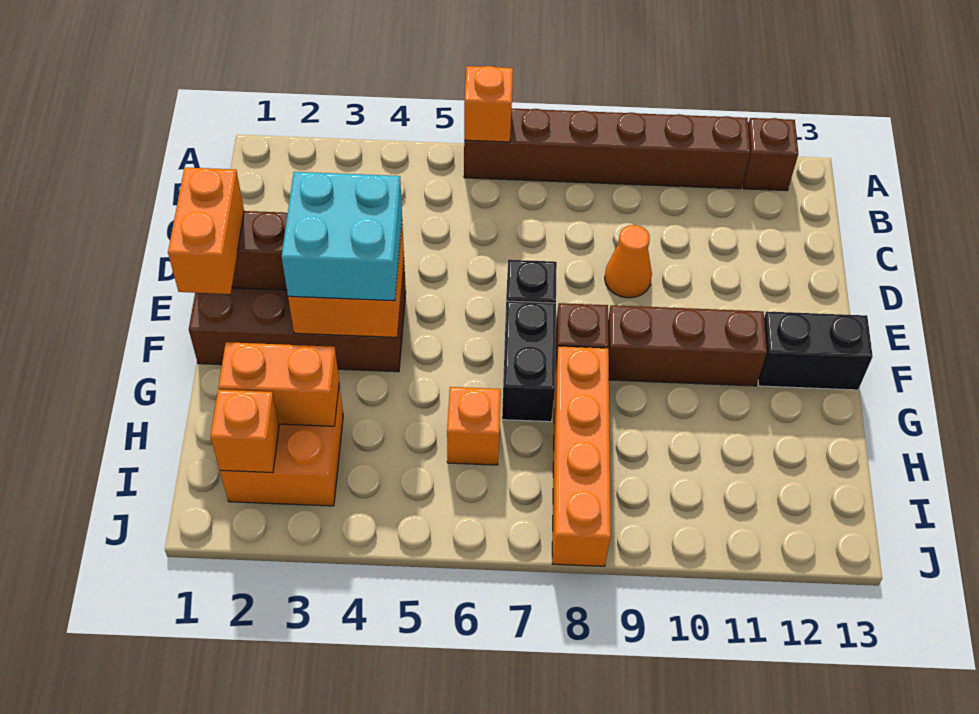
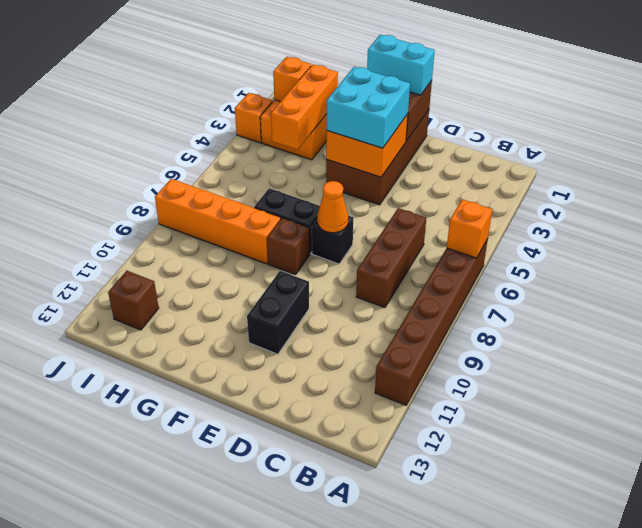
brown brick A12 level 1 -> brown brick I12 level 1
orange cone D9 level 1 -> orange cone E7 level 2
orange brick E1:F1 level 3 -> cyan brick E1:F1 level 3
brown brick F9:F11 level 1 -> brown brick C6:C8 level 1
black brick F12:F13 level 1 -> black brick E10:E11 level 1
orange brick H2:H3 level 2 -> orange brick H2:H4 level 2
orange brick H6 level 1 -> orange brick J3 level 1

